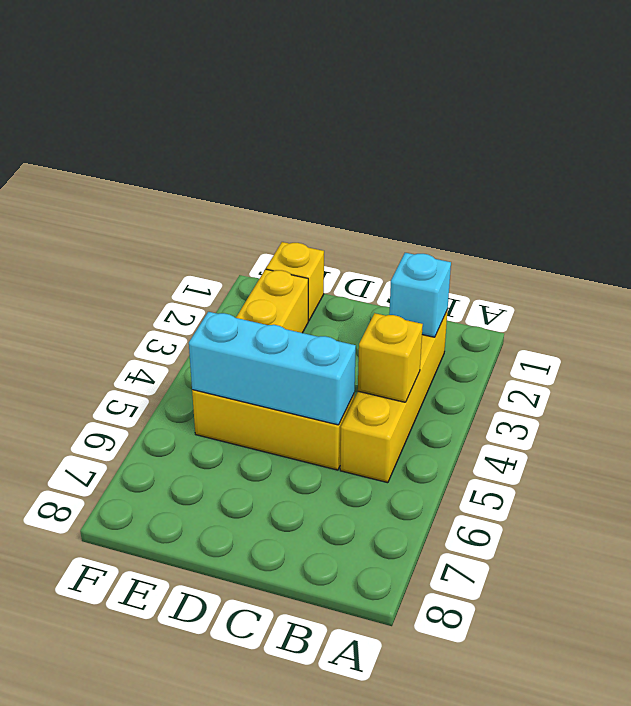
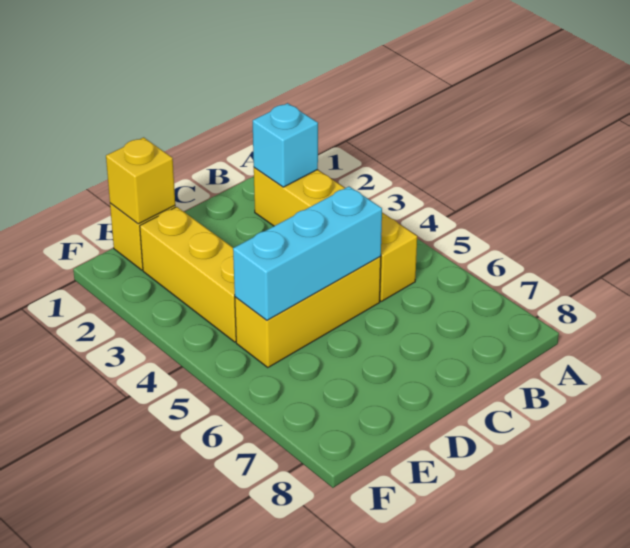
yellow brick B4 level 2 -> yellow brick E1 level 2

